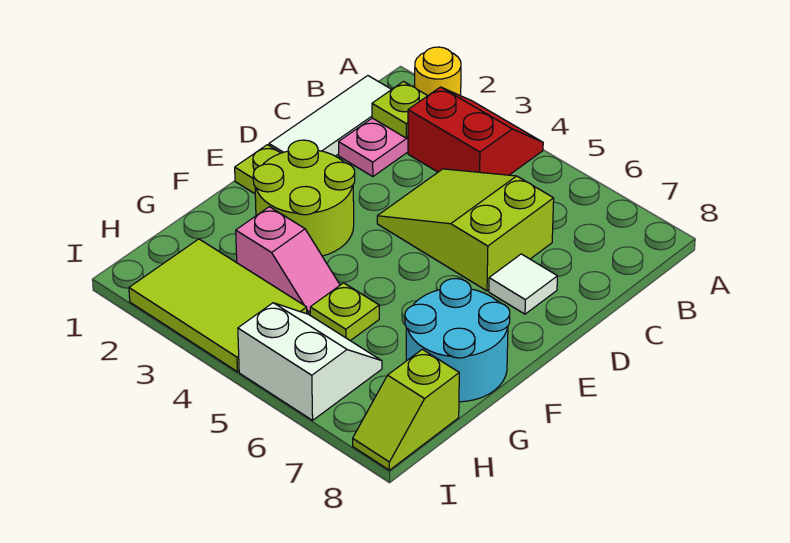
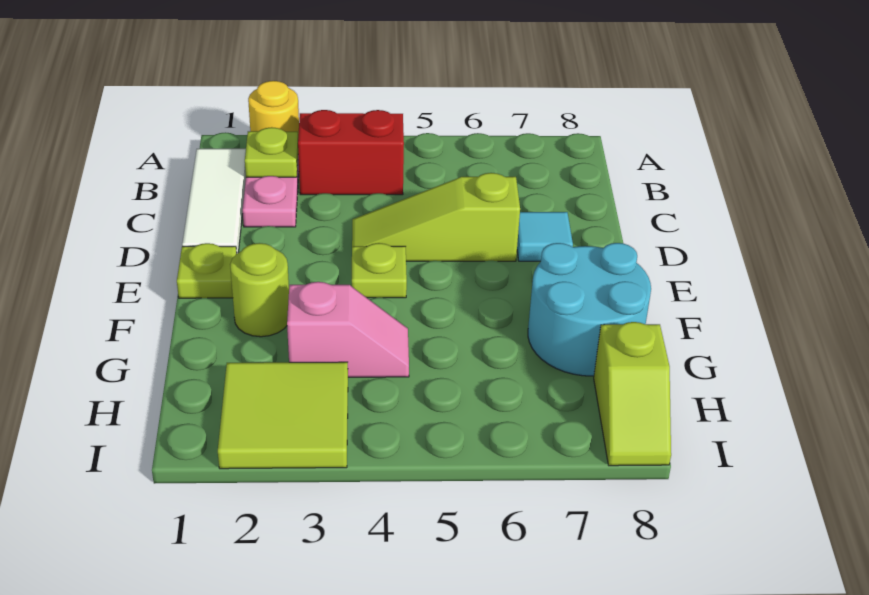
lime slope C4:D6 level 1 top 6 -> lime slope D4:D6 level 1 top 6
white tile D7 level 1 -> cyan tile D7 level 1
lime round brick E2:F3 level 1 -> lime round brick F2 level 1
lime plate G5 level 1 -> lime plate E4 level 1
lime tile H2:I4 level 1 -> lime tile H2:I3 level 1
white slope H5:I6 level 1 top I -> none

